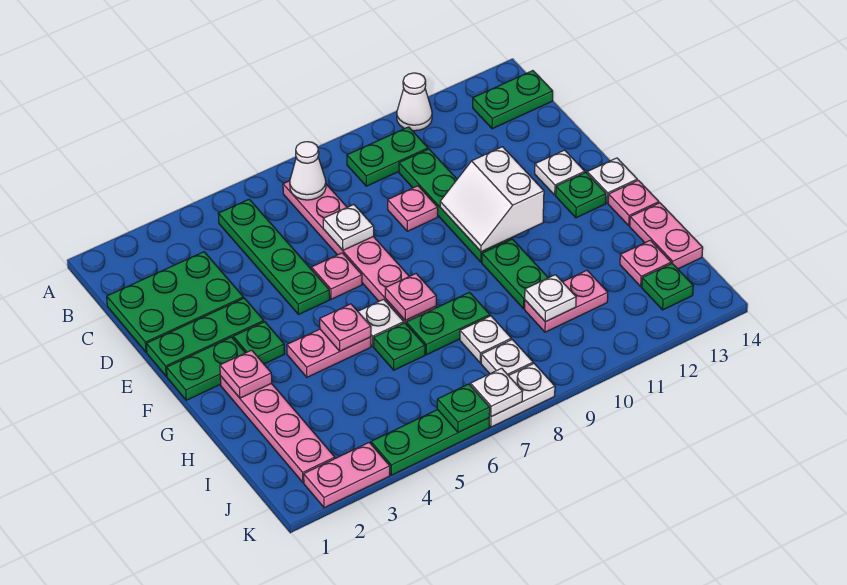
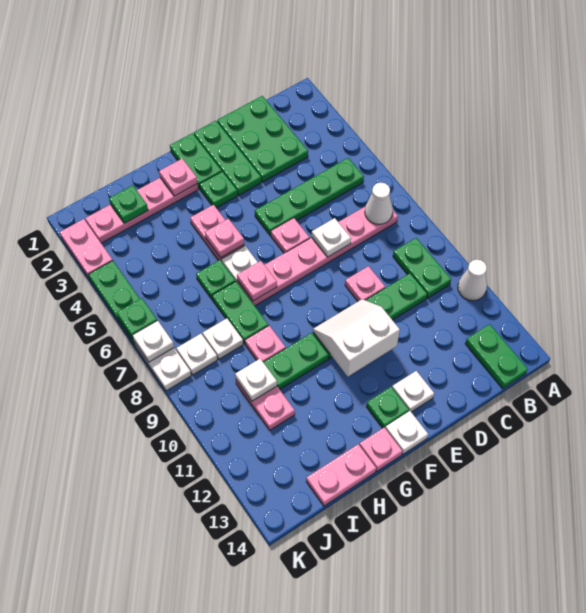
pink plate I13 level 1 -> pink plate H9 level 1
green plate J13 level 1 -> green plate I2 level 2

